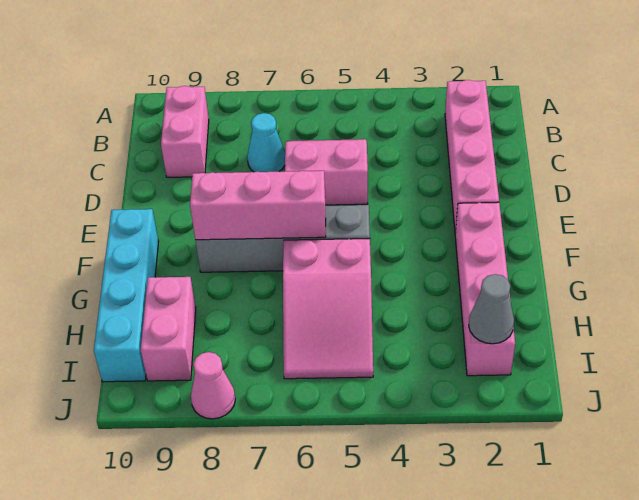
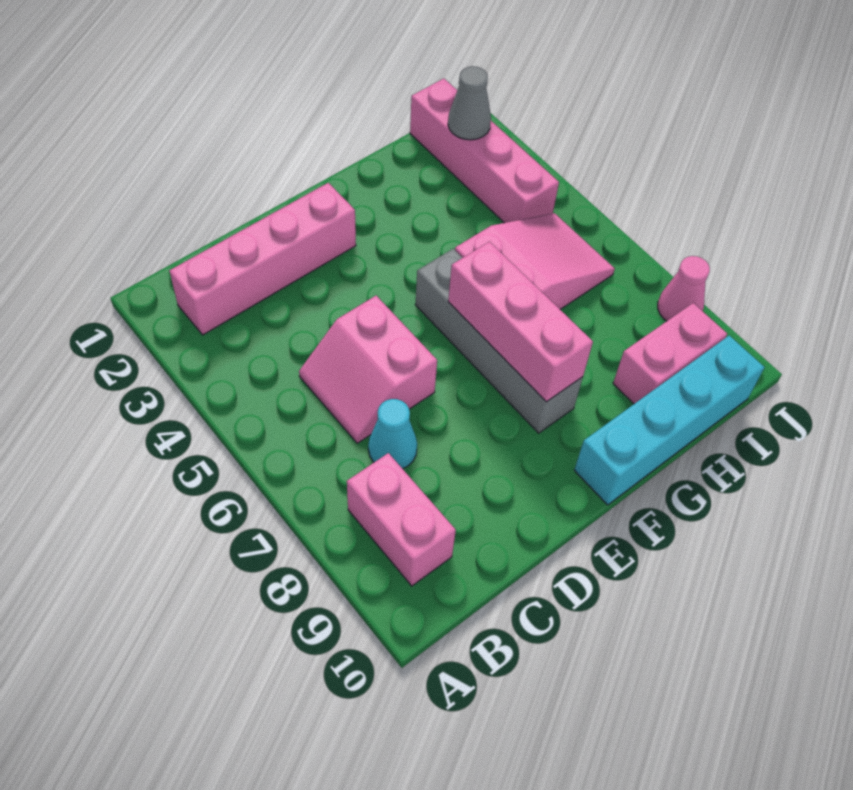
pink brick B9:C9 level 1 -> pink brick B8:B9 level 1
pink brick F2:I2 level 1 -> pink brick I1:I4 level 1

